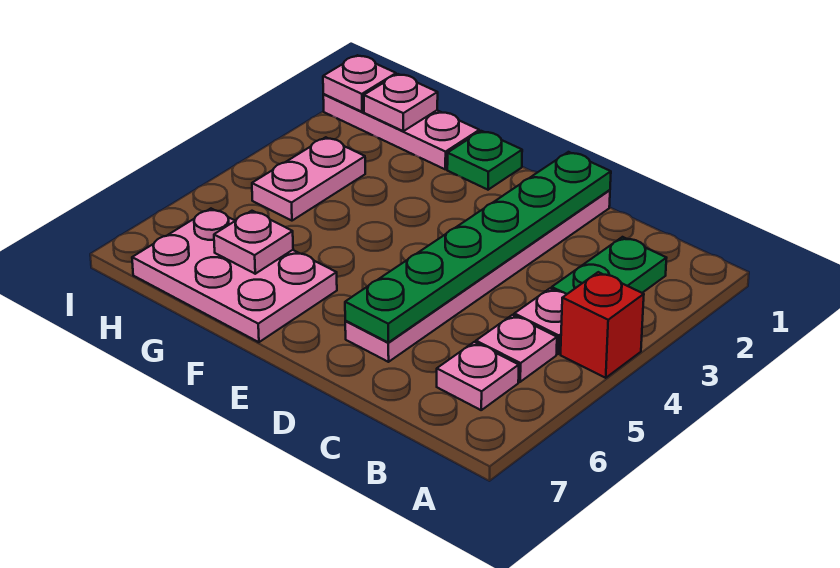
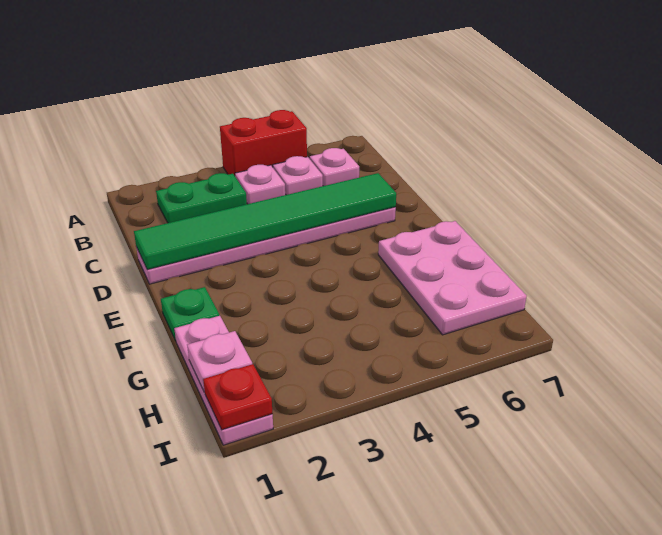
red brick A4 level 1 -> red brick A4:A5 level 1
green plate D1:D6 level 2 -> green tile D1:D6 level 2
pink plate G6 level 2 -> none
pink plate H3:H4 level 1 -> none
pink plate I1 level 2 -> red plate I1 level 2

